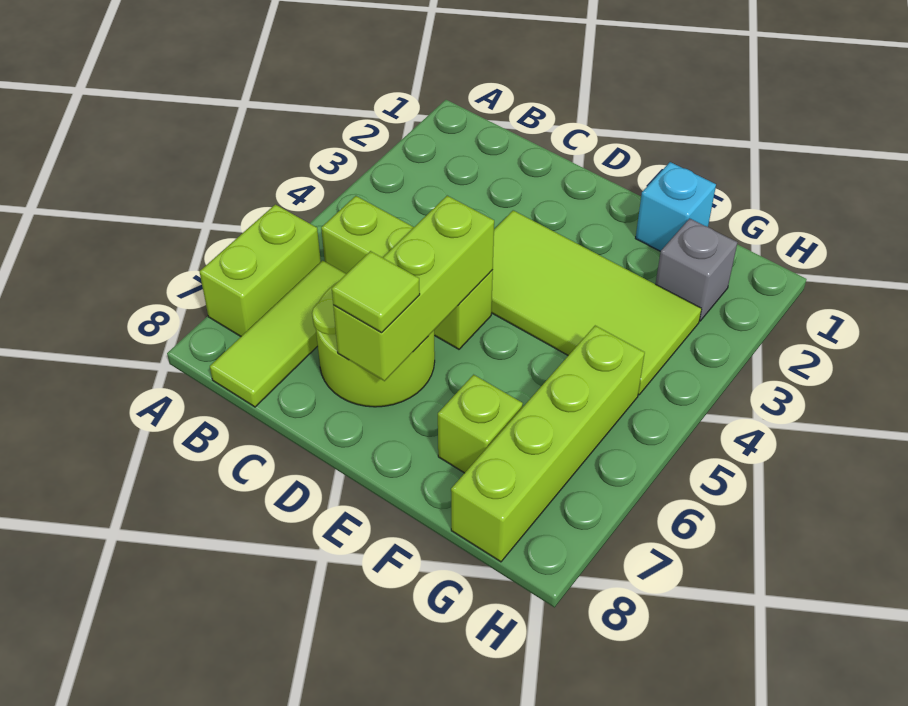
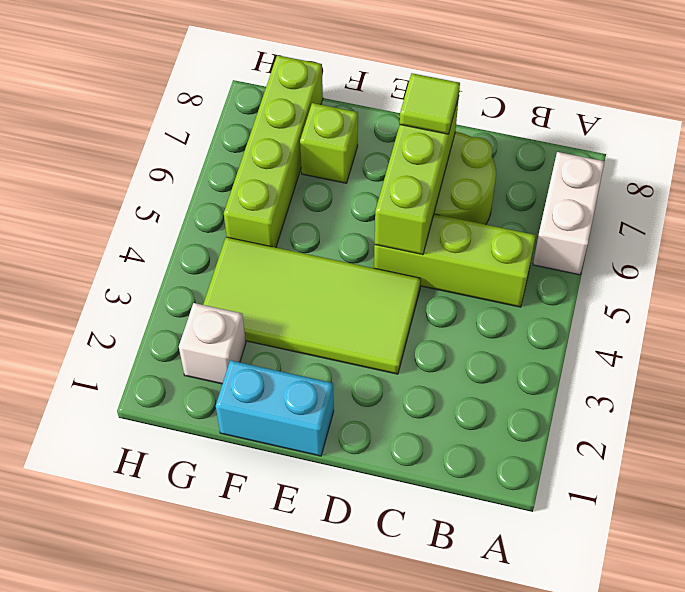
lime brick A6:A7 level 1 -> white brick A6:A7 level 1
lime tile B6:B8 level 1 -> none
cyan brick F1 level 1 -> cyan brick E1:F1 level 1
grey brick G2 level 1 -> white brick G2 level 1

